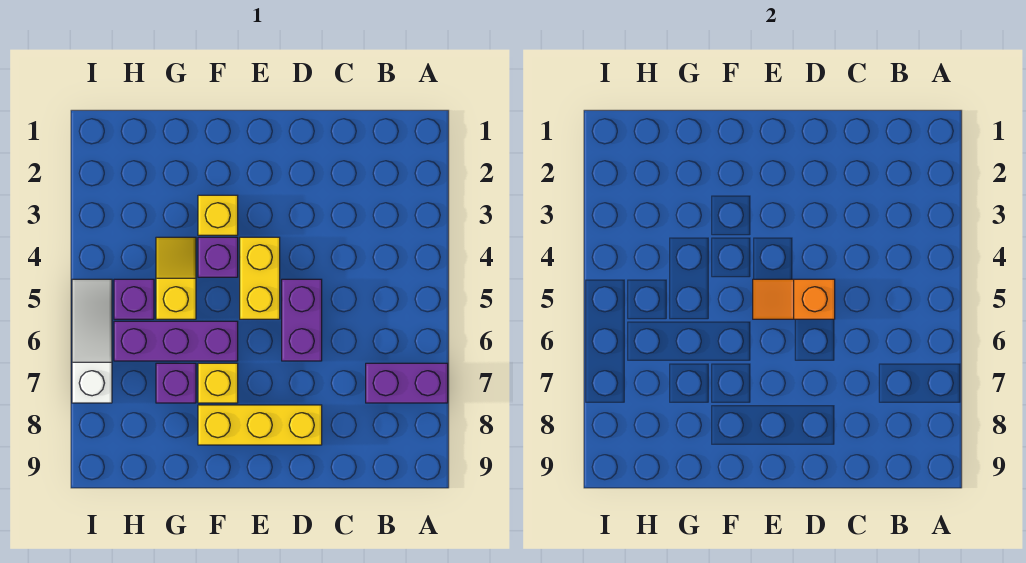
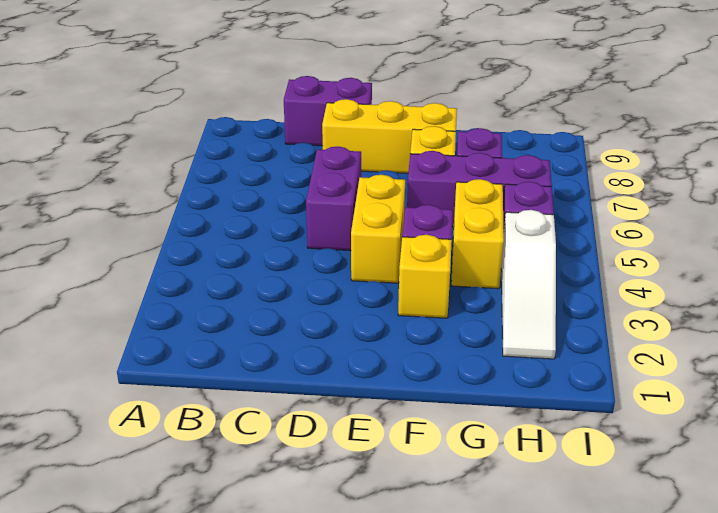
purple brick A7:B7 level 1 -> purple brick C9:D9 level 1
orange slope D5:E5 level 2 top D -> none
yellow slope G4:G5 level 1 top 5 -> yellow brick G4:G5 level 1
white slope I5:I7 level 1 top 7 -> white slope H2:H4 level 1 top 4

